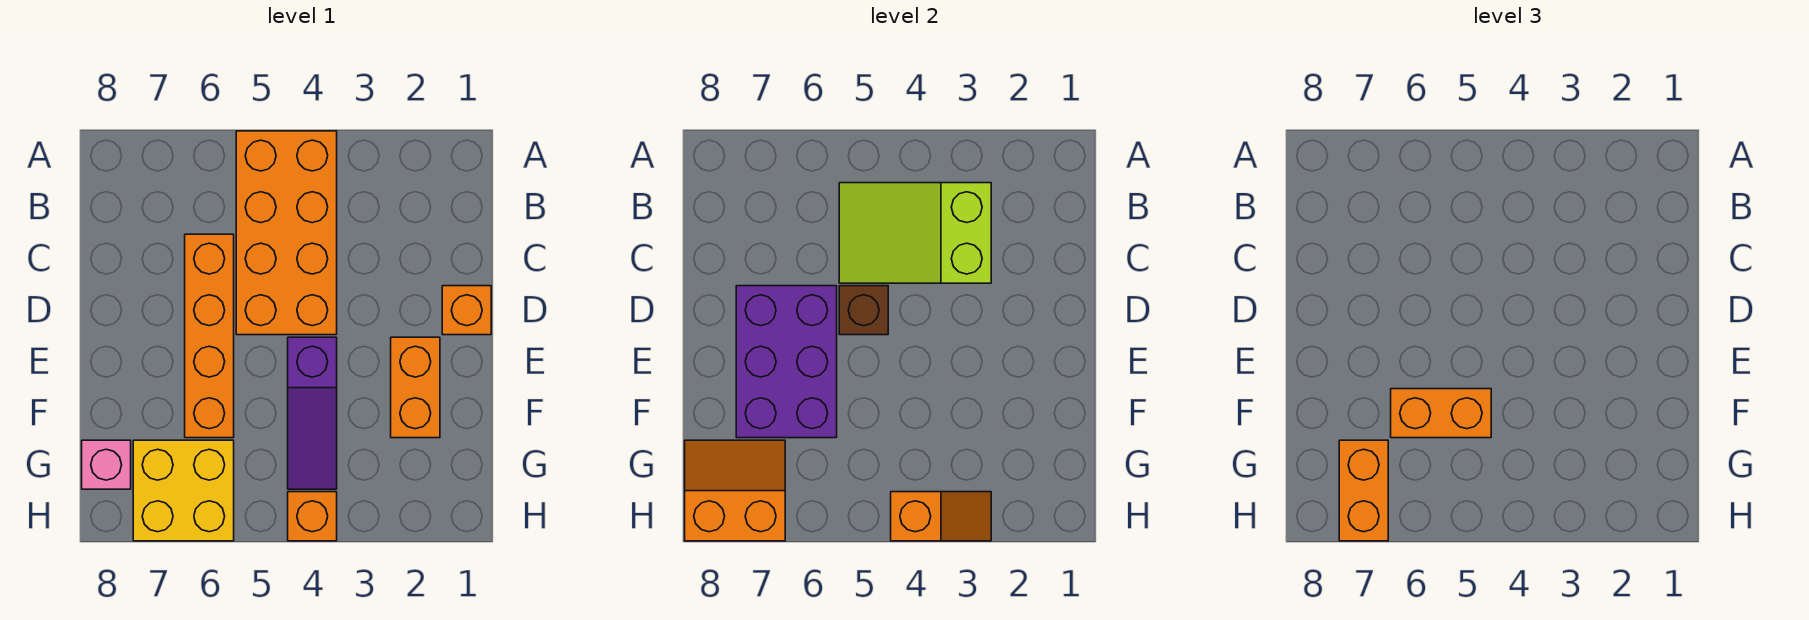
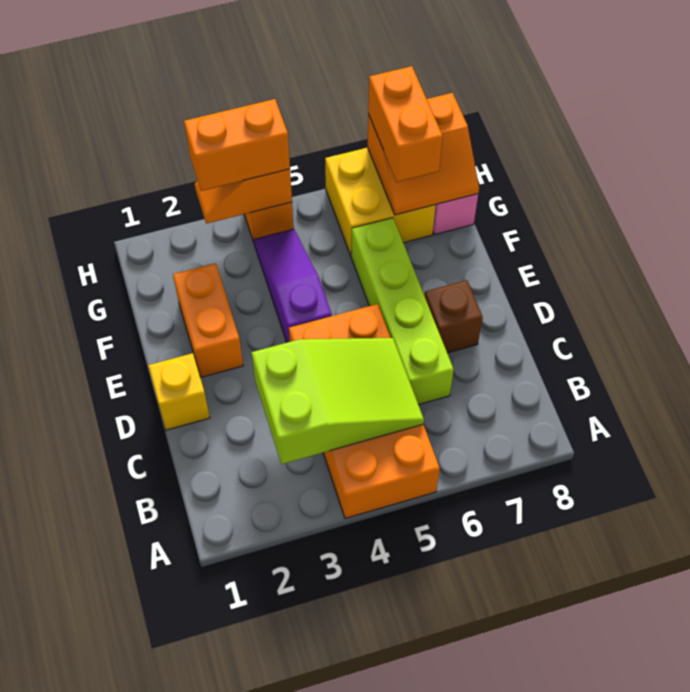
orange brick C6:F6 level 1 -> lime brick C6:F6 level 1
orange brick D1 level 1 -> yellow brick D1 level 1
brown brick D5 level 2 -> brown brick D7 level 1
purple brick D6:F7 level 2 -> none
orange brick F5:F6 level 3 -> orange brick H3:H4 level 3

